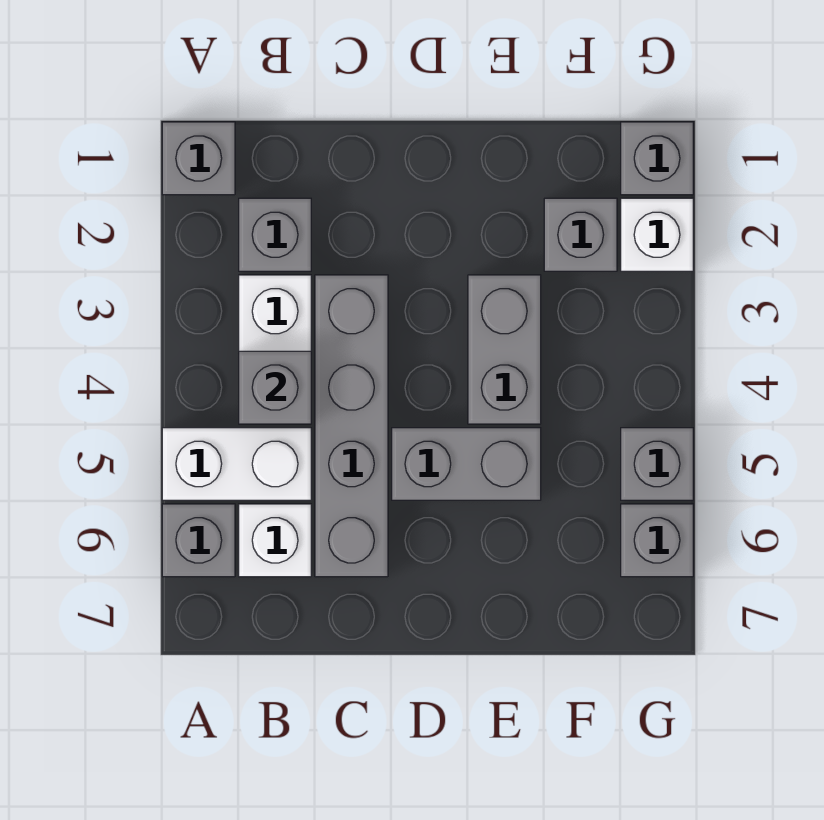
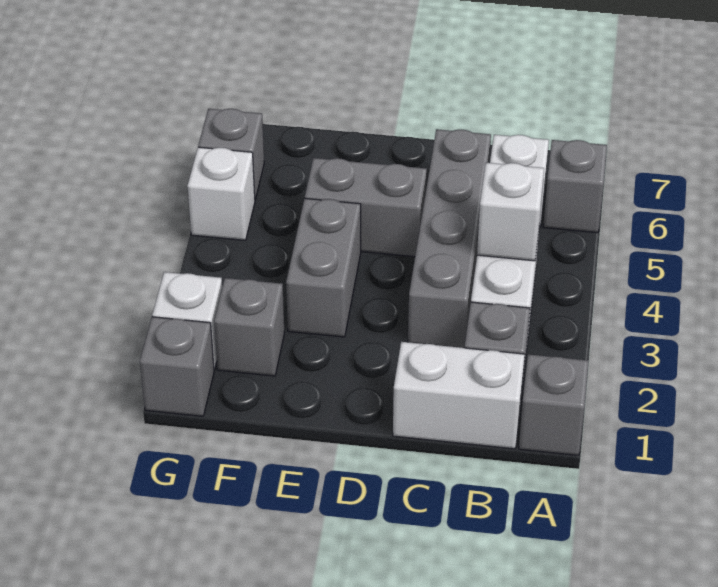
white brick A5:B5 level 1 -> white brick B1:C1 level 1
grey brick B4 level 2 -> white brick B4 level 2
grey brick G5 level 1 -> white brick G5 level 1

